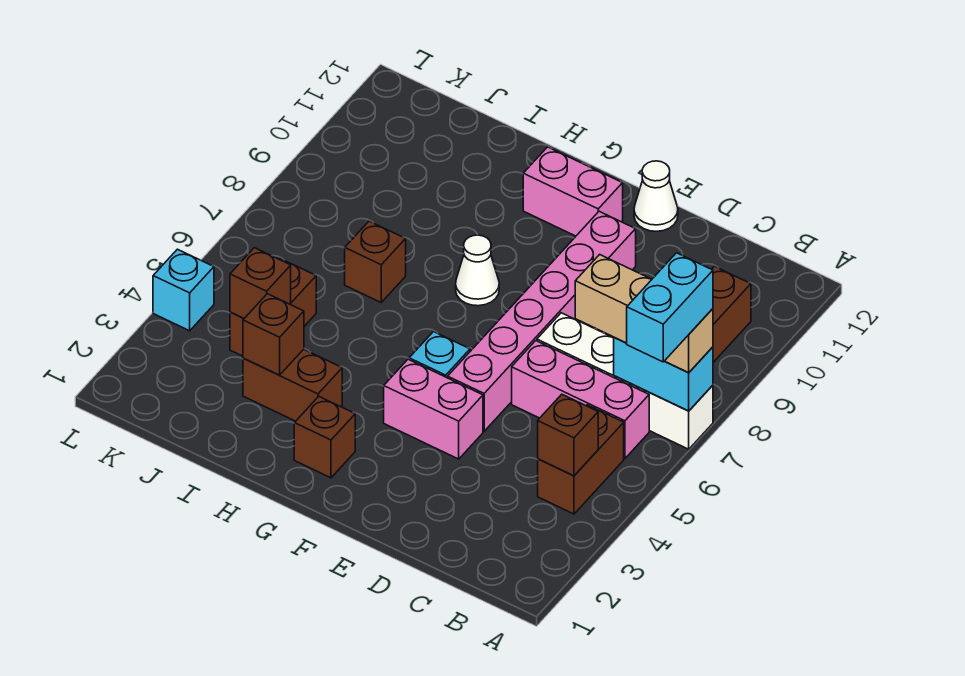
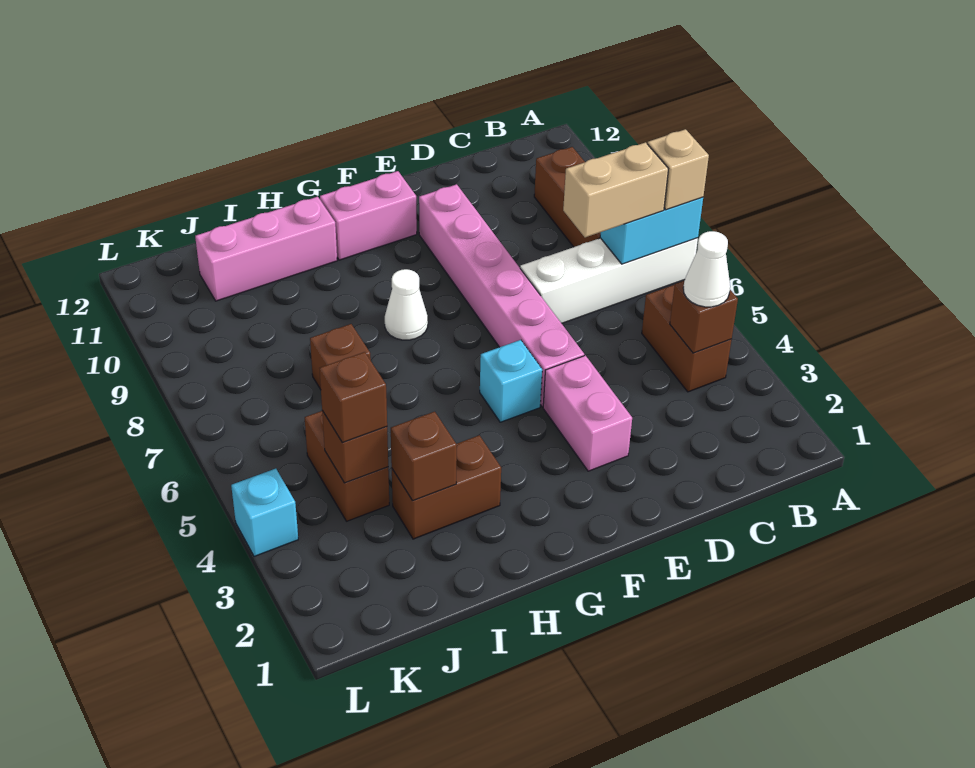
cyan brick A6:A7 level 4 -> none
pink brick B6:D6 level 1 -> pink brick H11:J11 level 1
pink brick E4:F4 level 1 -> pink brick E3:E4 level 1
white cone E12 level 1 -> white cone B4 level 3
brown brick G2 level 1 -> brown brick J4 level 3

